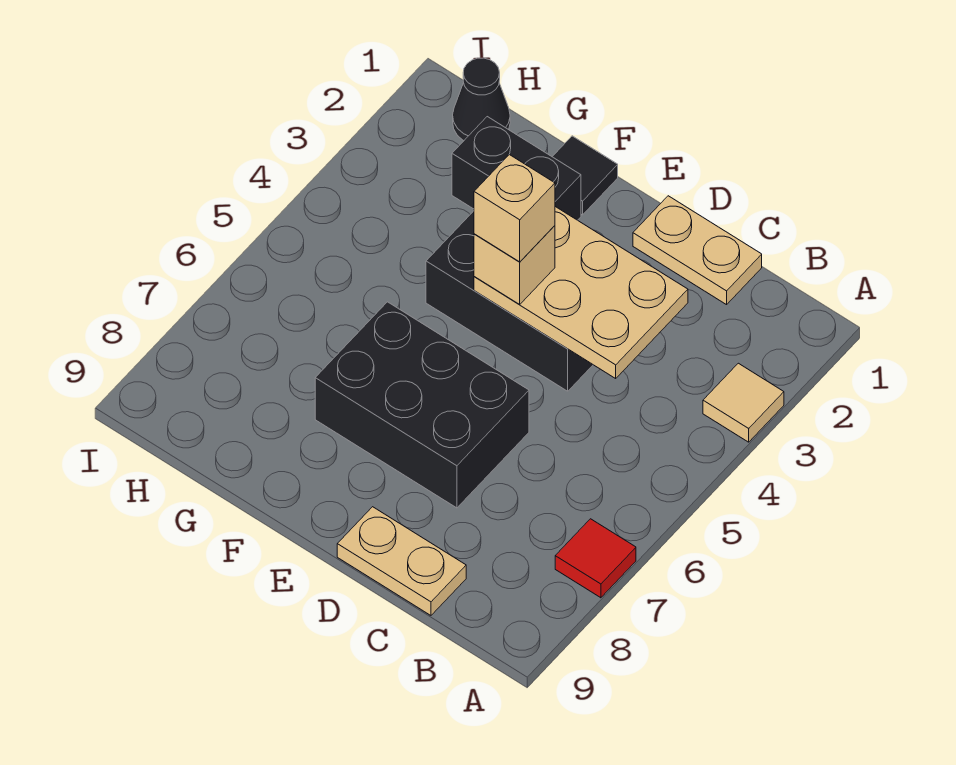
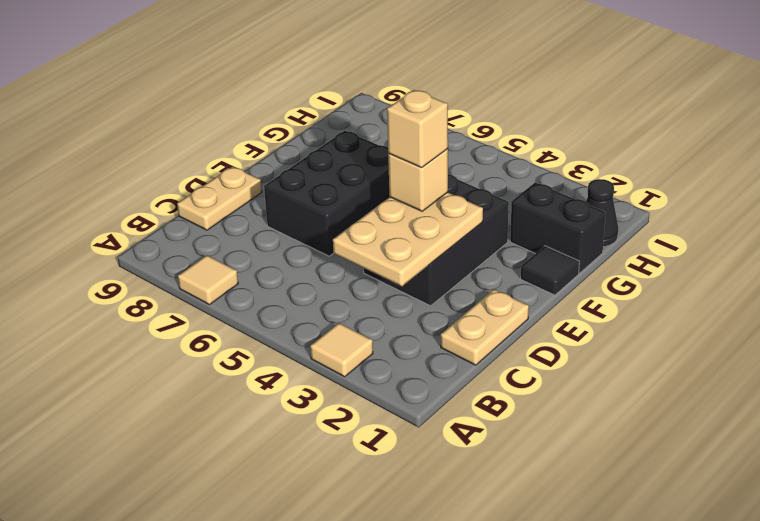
red tile A7 level 1 -> tan tile A7 level 1
black brick F2:G2 level 1 -> black brick G1:G2 level 1

